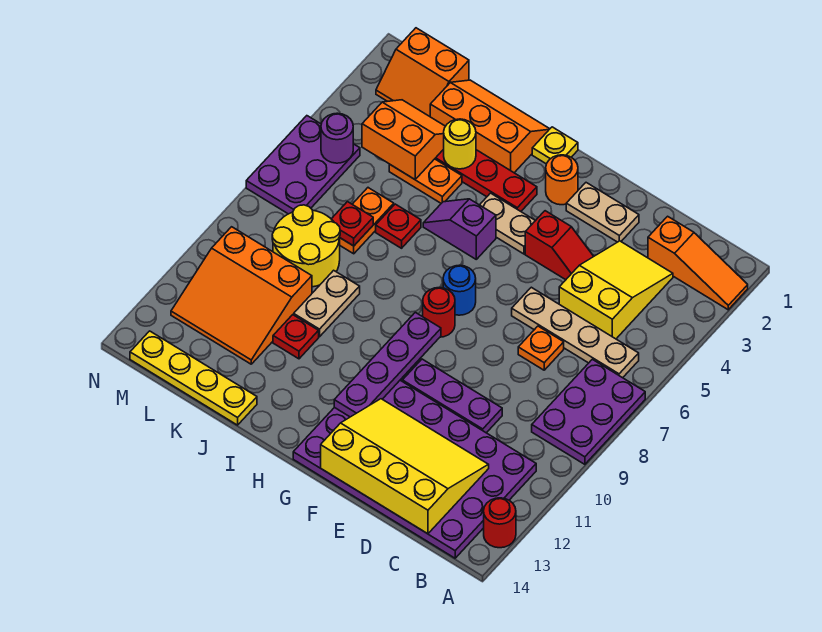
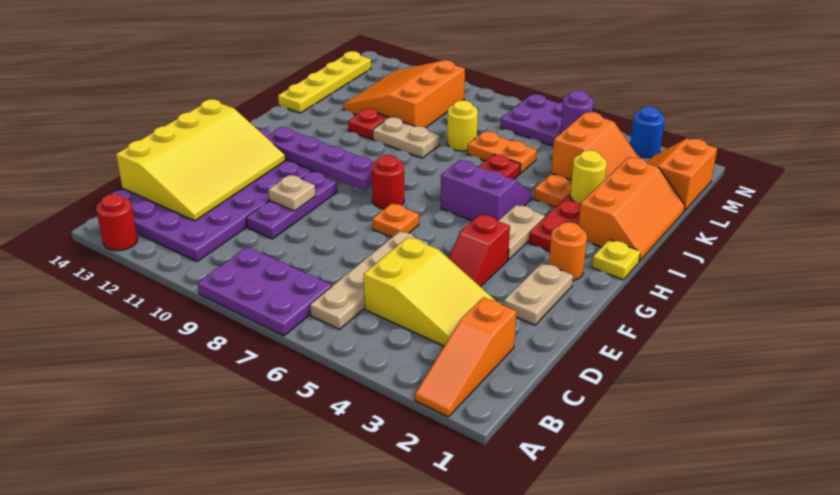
orange plate D7 level 1 -> orange plate F7 level 1
none -> tan plate E10 level 2
blue round brick G7 level 1 -> blue round brick N3 level 1
purple slope H5:I5 level 1 top H -> purple slope H5:I6 level 1 top H
red plate K7 level 2 -> none
yellow round brick K8:L9 level 1 -> yellow round brick K8 level 1

